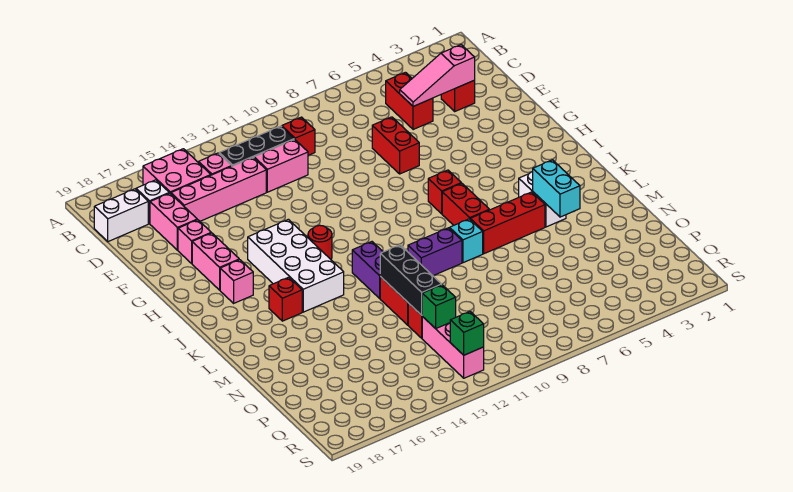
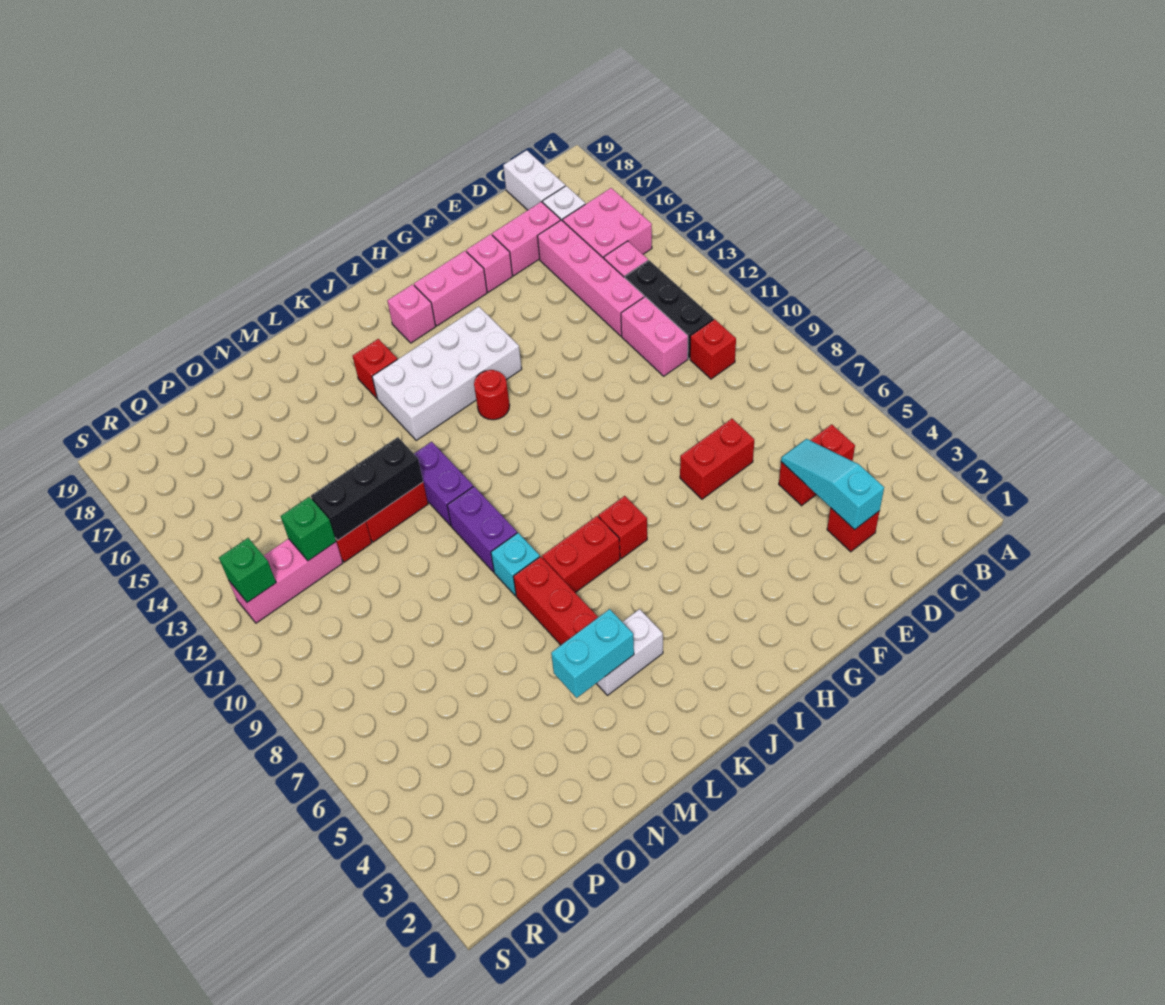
pink slope D3:D5 level 2 top 3 -> cyan slope D3:D5 level 2 top 3
purple brick K12:L12 level 1 -> purple brick L11:L12 level 1

